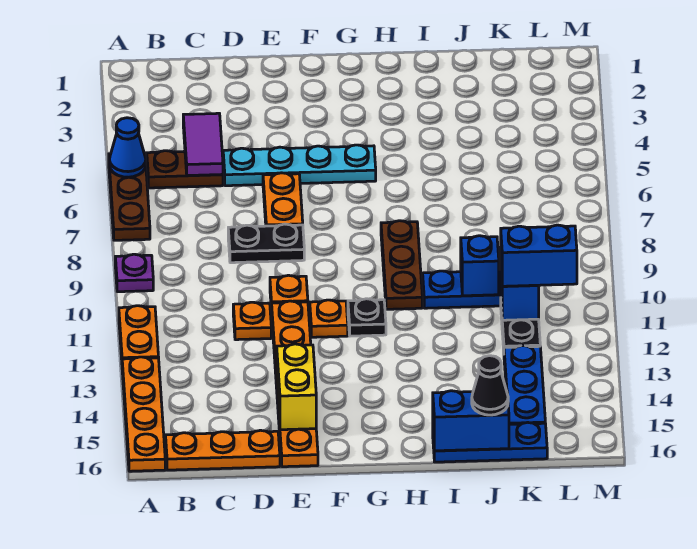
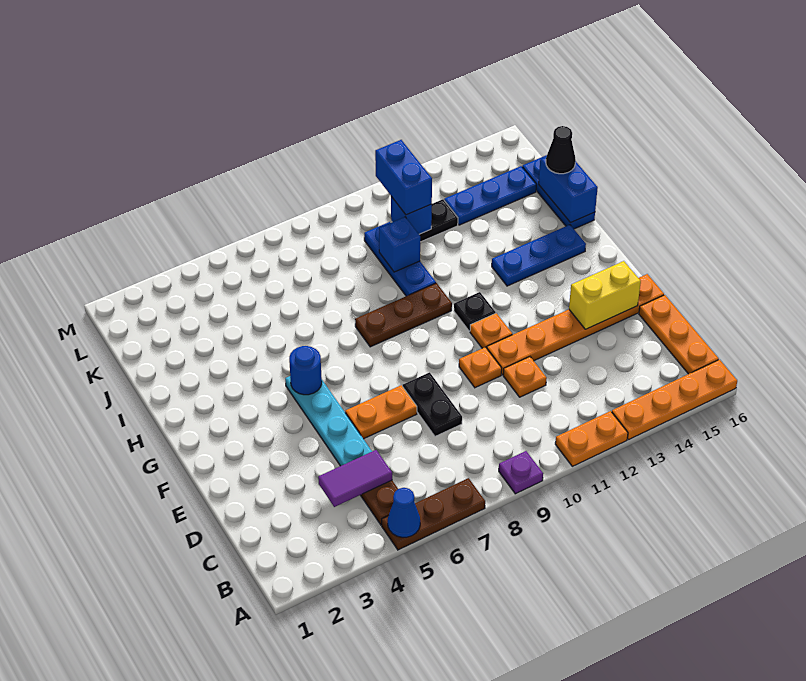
none -> blue round brick G5 level 2
none -> blue plate H13:H15 level 1

